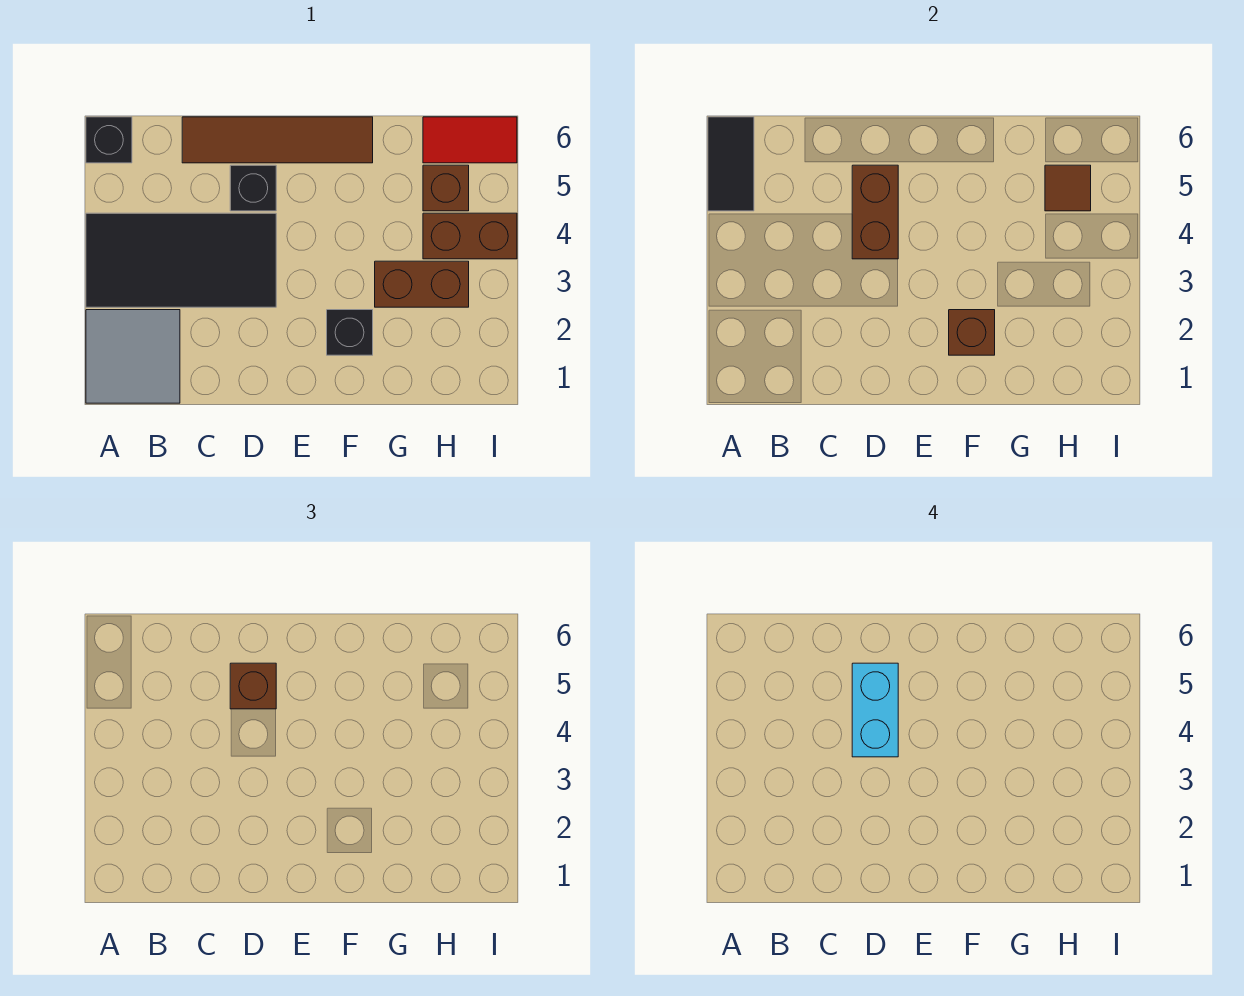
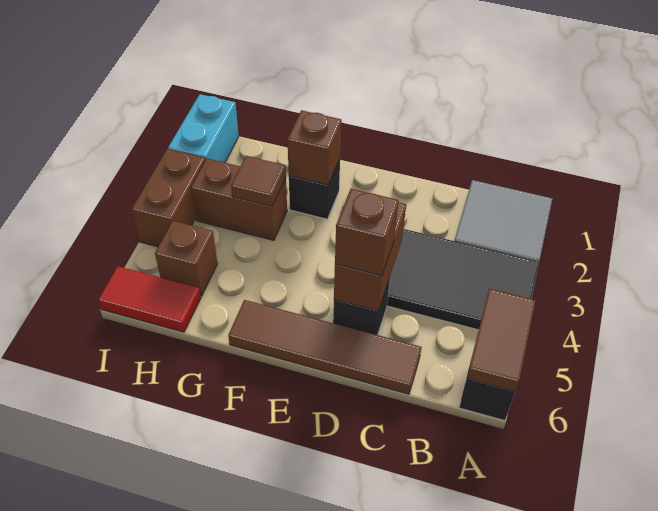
black tile A5:A6 level 2 -> brown tile A5:A6 level 2
cyan brick D4:D5 level 4 -> cyan brick I1:I2 level 1
brown brick H4:I4 level 1 -> brown brick I3:I4 level 1
brown tile H5 level 2 -> brown tile G3 level 2

